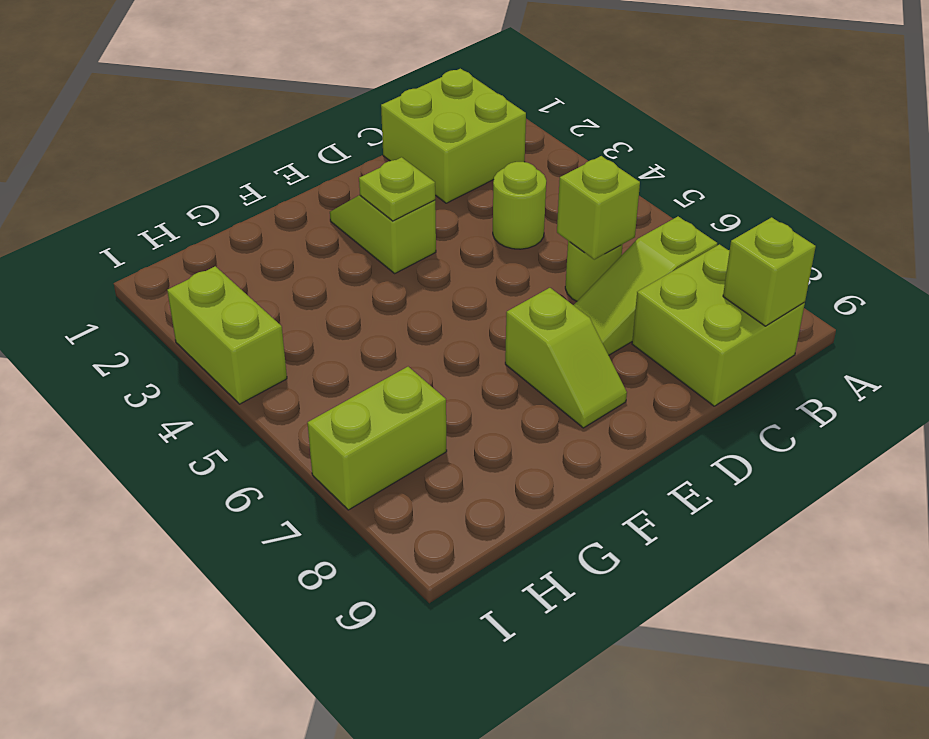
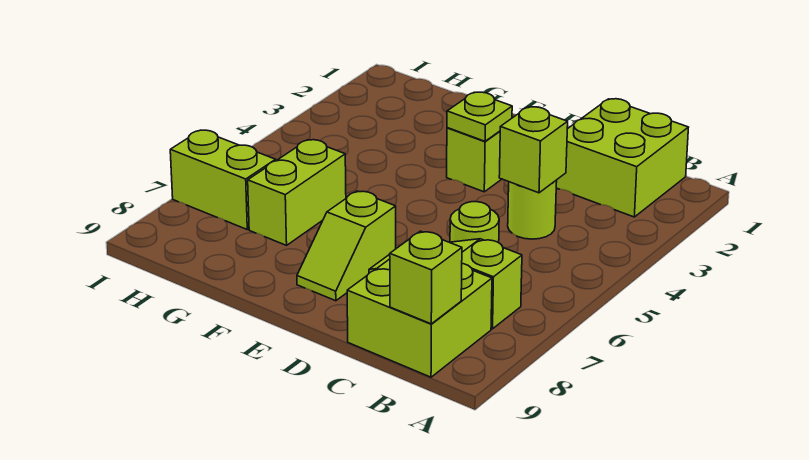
lime brick C6 level 2 -> lime brick C4 level 2
lime brick I3:I4 level 1 -> lime brick G6:G7 level 1

